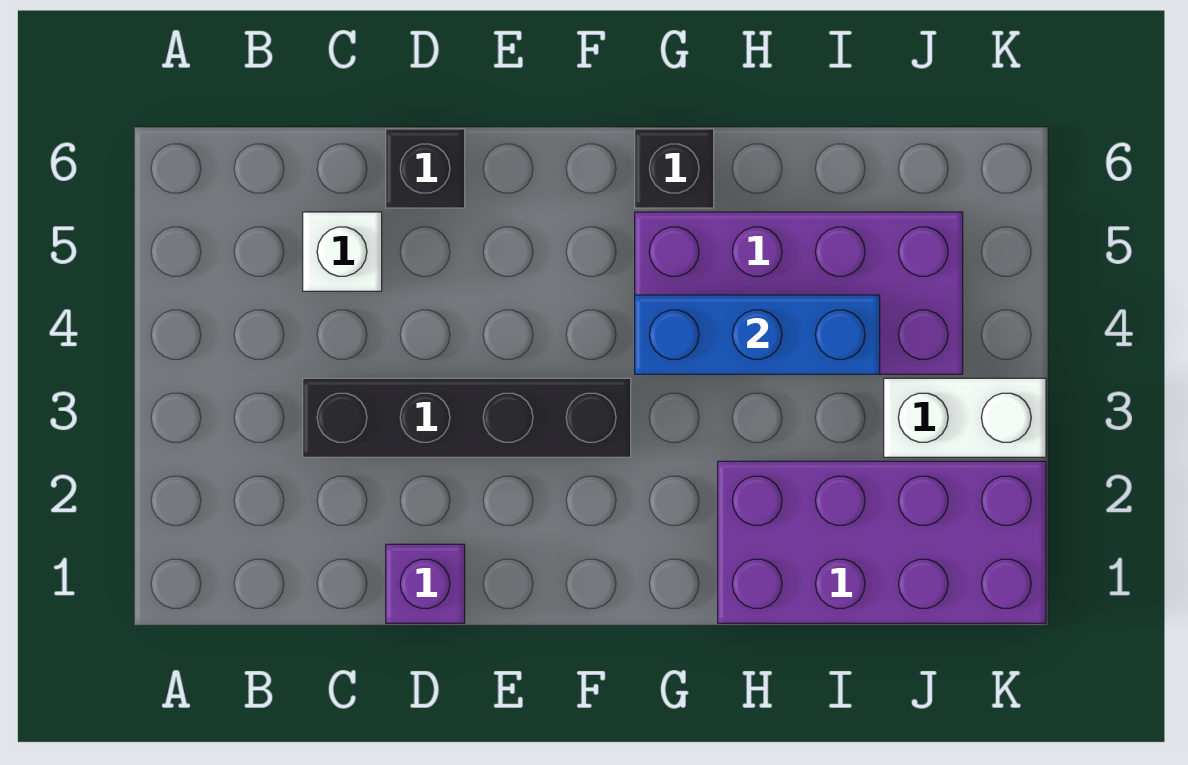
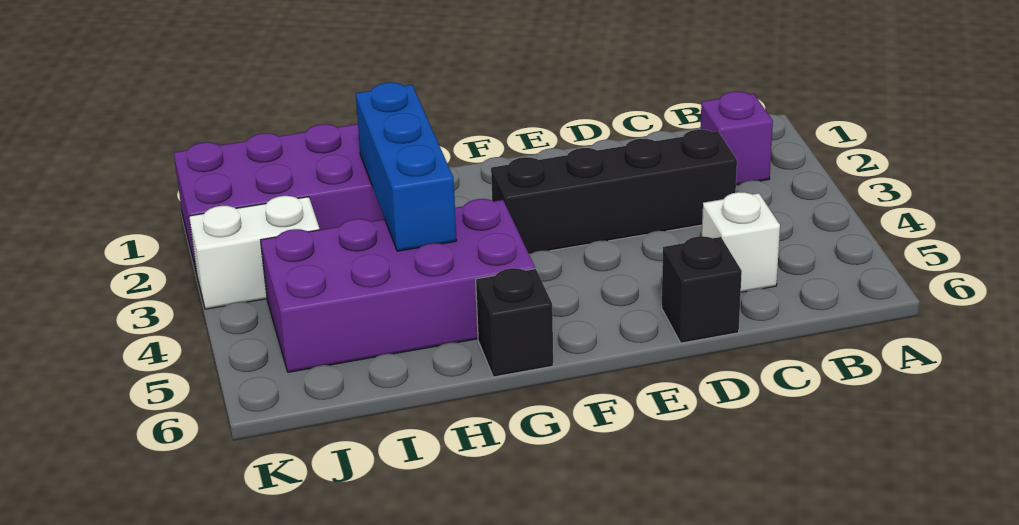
purple brick D1 level 1 -> purple brick B2 level 1
blue brick G4:I4 level 2 -> blue brick H2:H4 level 2

